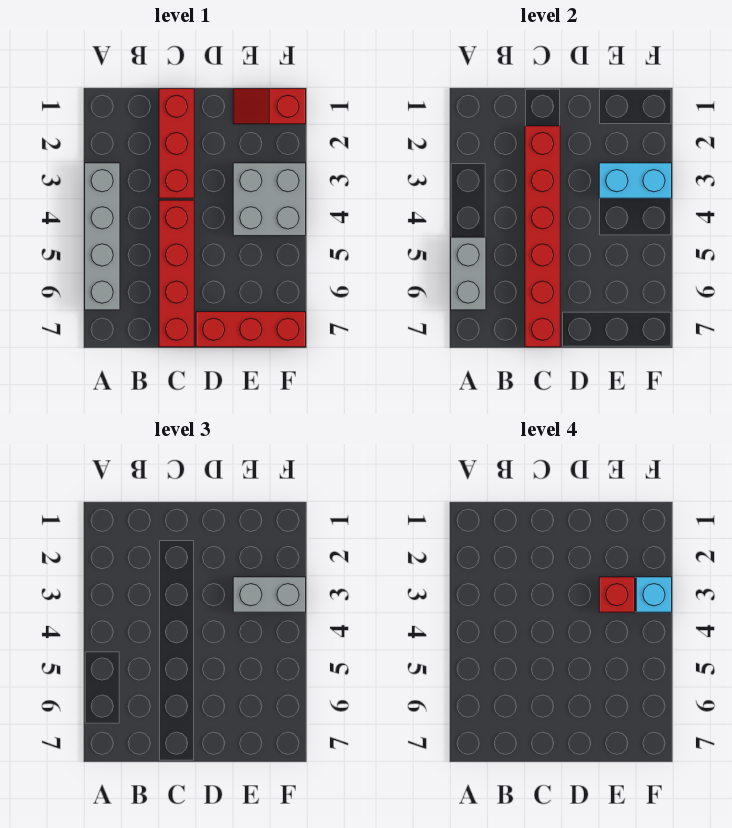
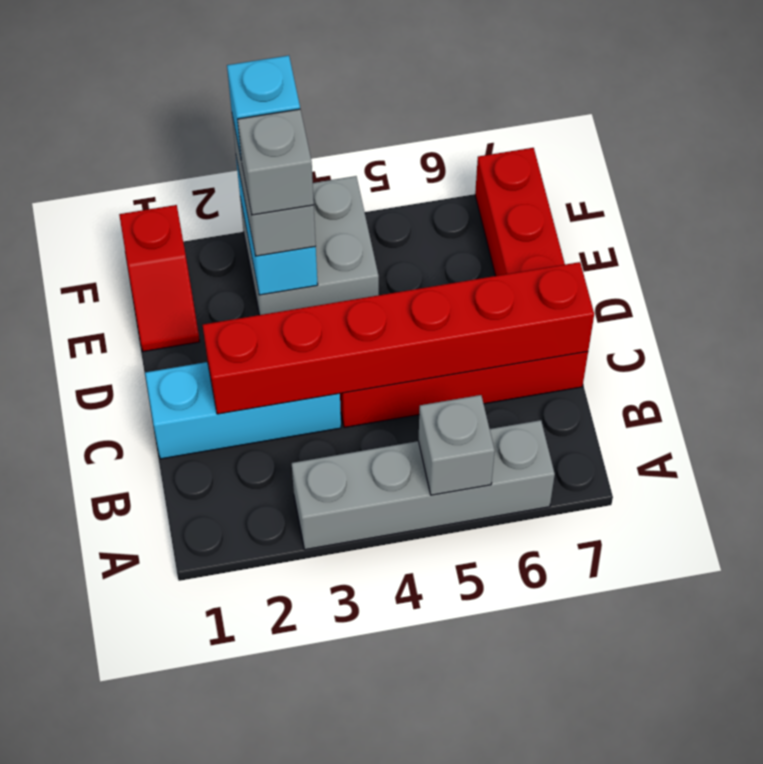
grey brick A5:A6 level 2 -> grey brick A5 level 2
red brick C1:C3 level 1 -> cyan brick C1:C3 level 1
red brick E3 level 4 -> grey brick E3 level 4

